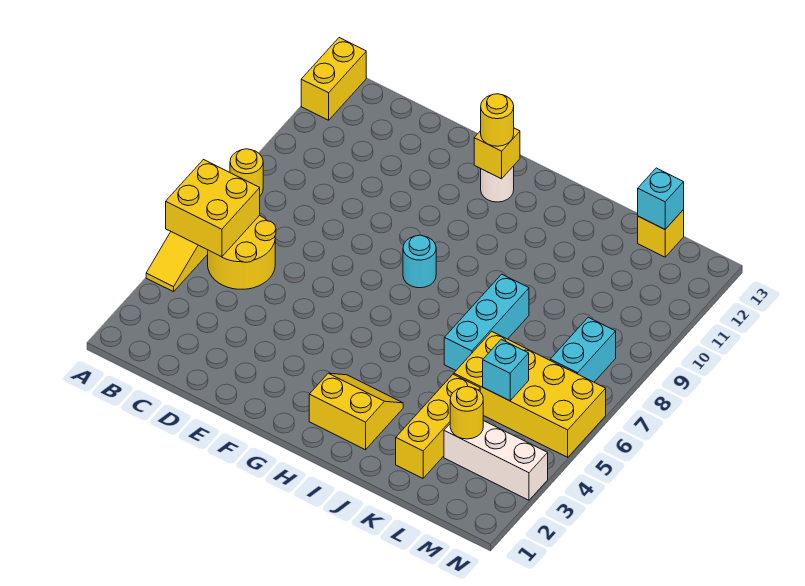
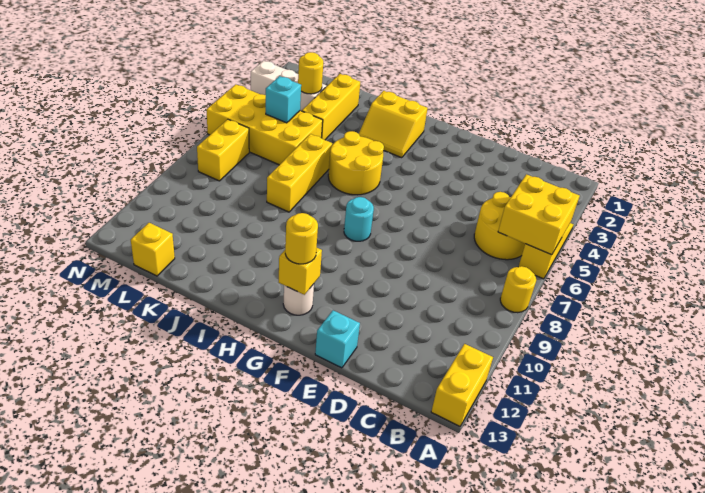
none -> yellow round brick H5:I6 level 1
cyan brick J6:J8 level 1 -> yellow brick J6:J8 level 1
cyan brick L13 level 2 -> cyan brick E13 level 1
cyan brick M7:M8 level 1 -> yellow brick M7:M8 level 1

